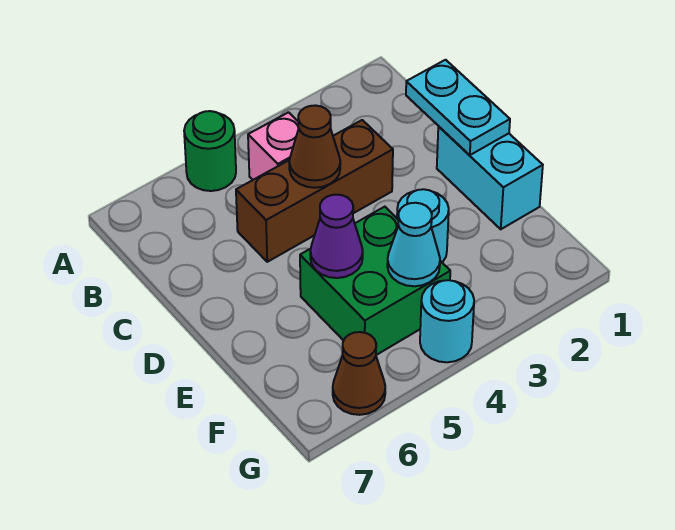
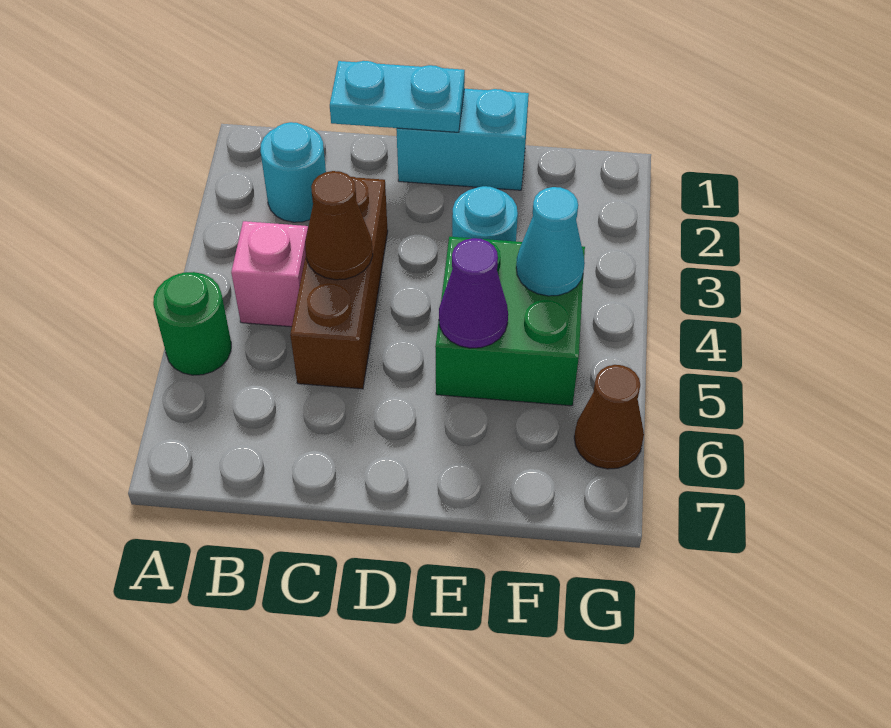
cyan round brick G4 level 1 -> cyan round brick B2 level 1

